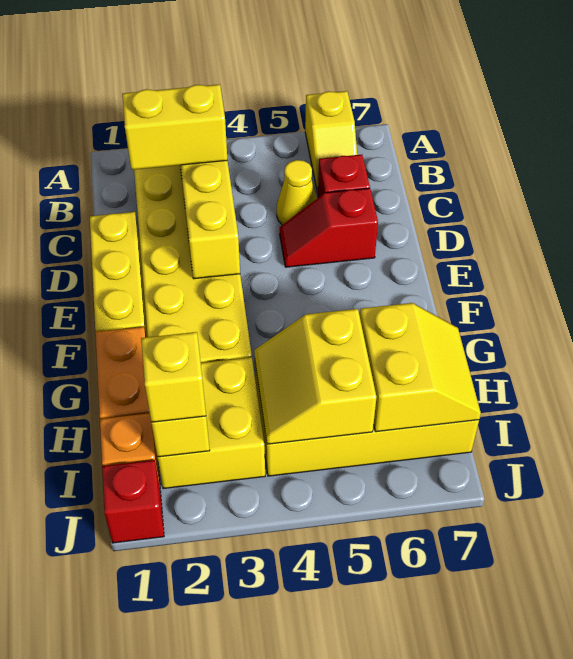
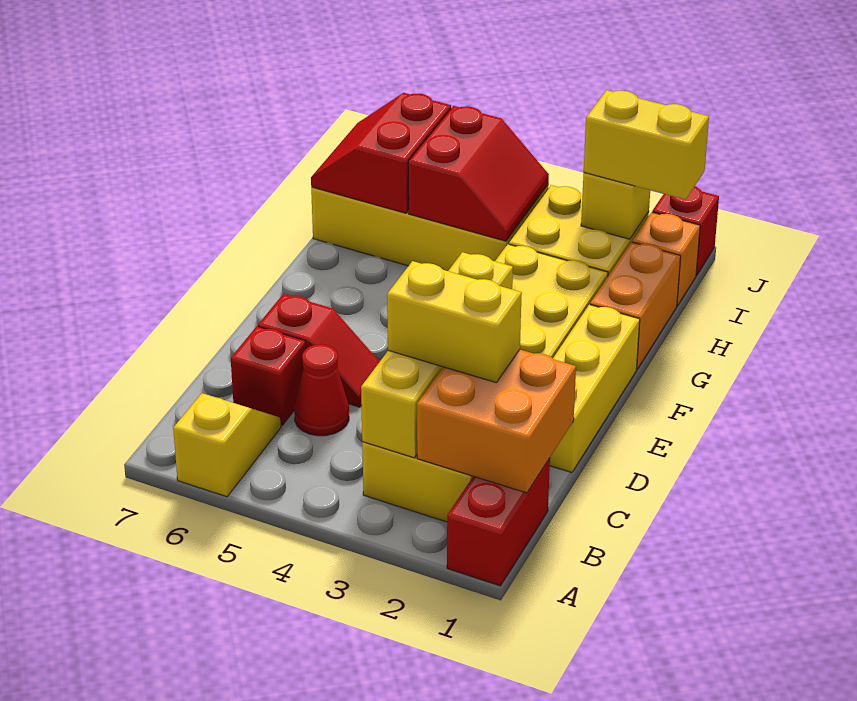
none -> red brick A1:B1 level 1
none -> orange brick B1:C2 level 2
yellow cone C5 level 1 -> red cone C5 level 1
yellow slope H4:I5 level 2 top 5 -> red slope H4:I5 level 2 top 5
yellow slope H6:I7 level 2 top 6 -> red slope H6:I7 level 2 top 6
yellow brick I2 level 3 -> yellow brick I1:I2 level 3

